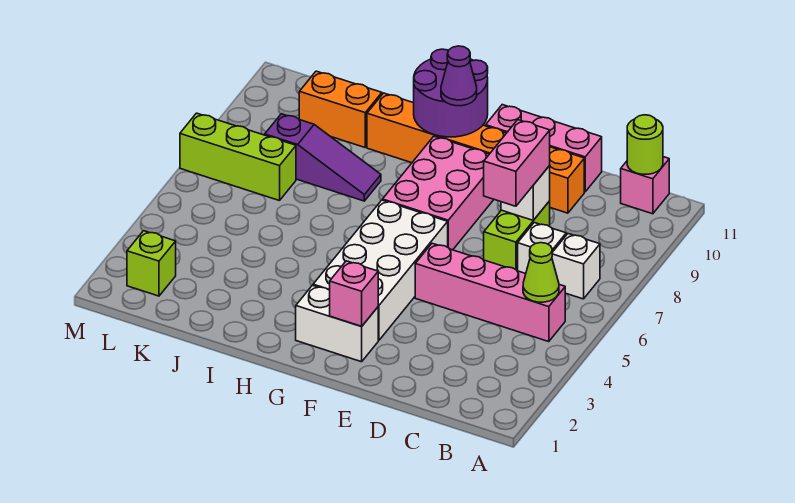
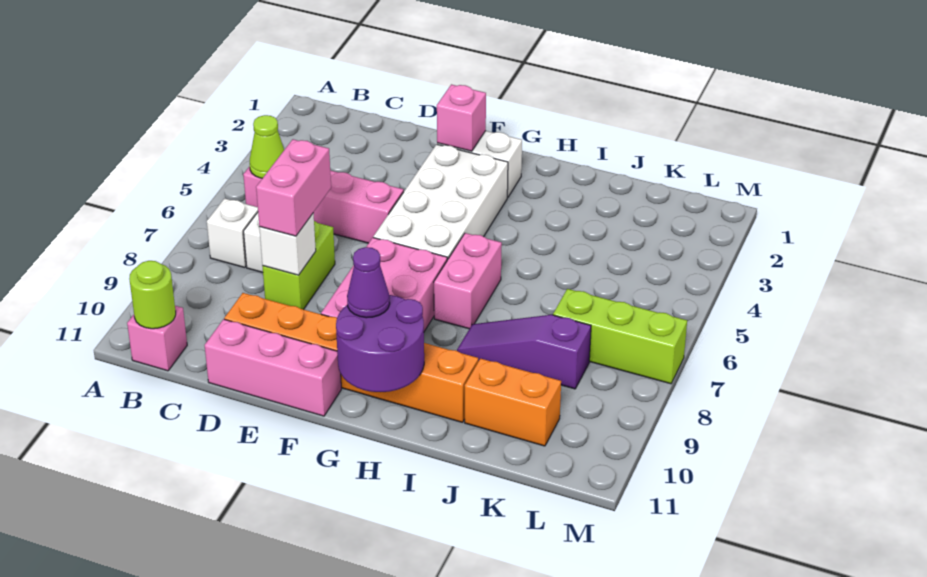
none -> pink brick H6:H7 level 1
lime brick L2 level 1 -> none

